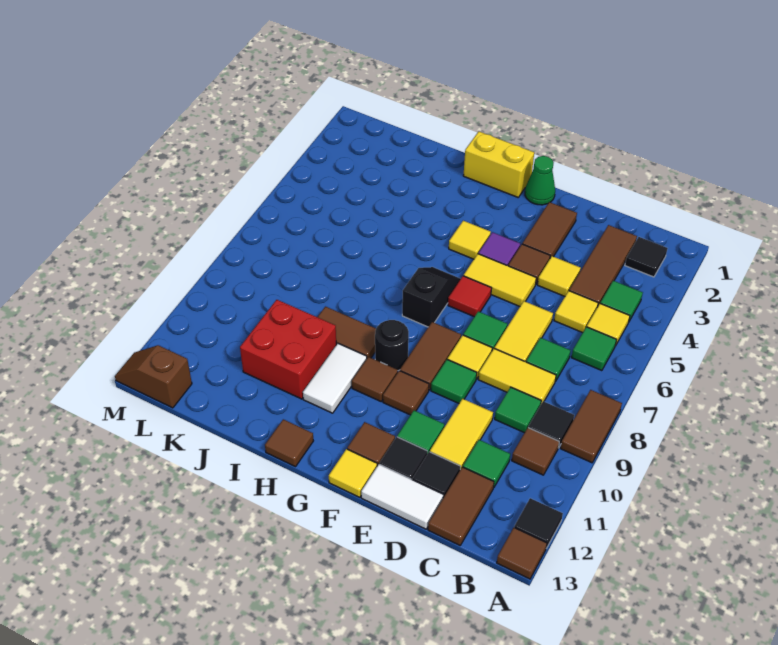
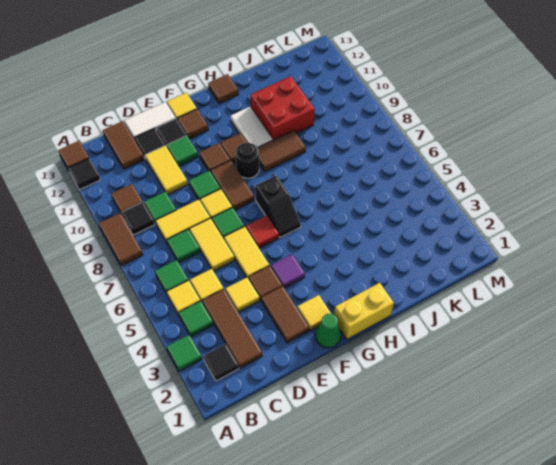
green tile C11 level 1 -> green tile A3 level 1
yellow tile E5:F5 level 1 -> yellow tile E5:E6 level 1
yellow tile G4 level 1 -> yellow tile F2 level 1
brown slope L13:M13 level 1 top L -> none

